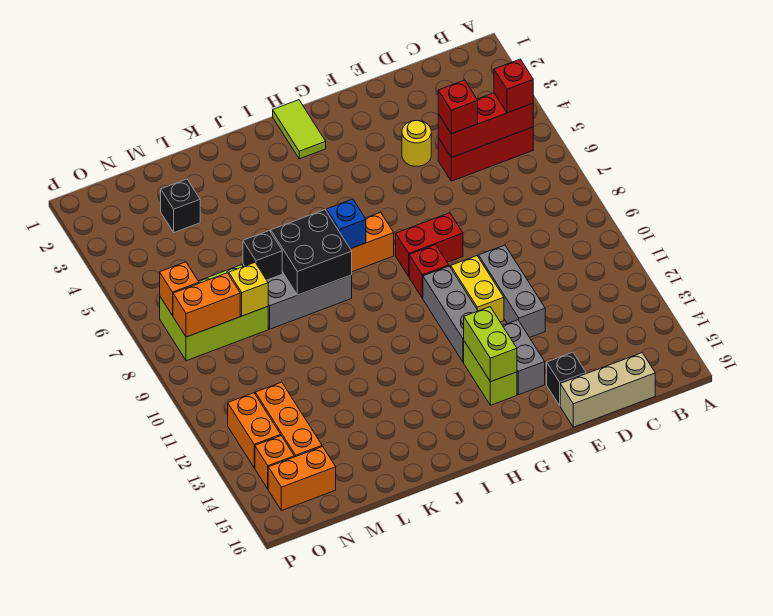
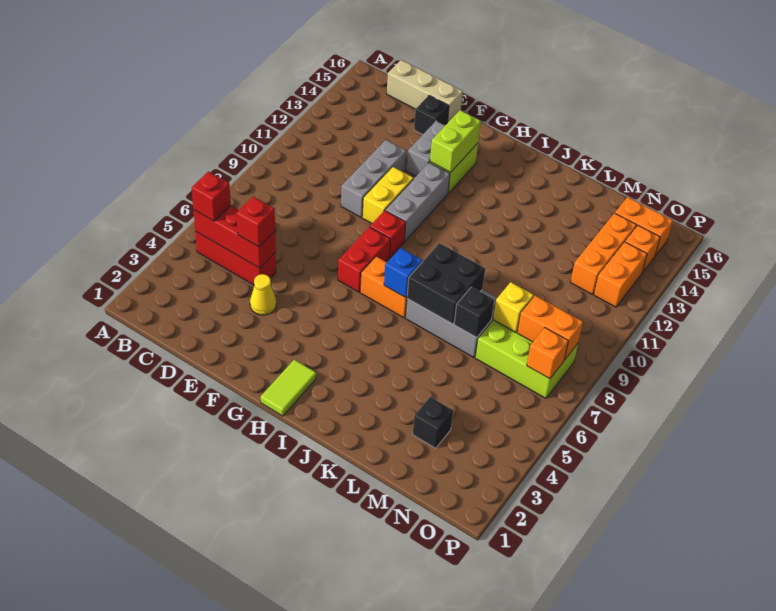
yellow round brick E4 level 1 -> yellow cone E4 level 1
red brick F8:G8 level 1 -> red brick G7:G8 level 1

